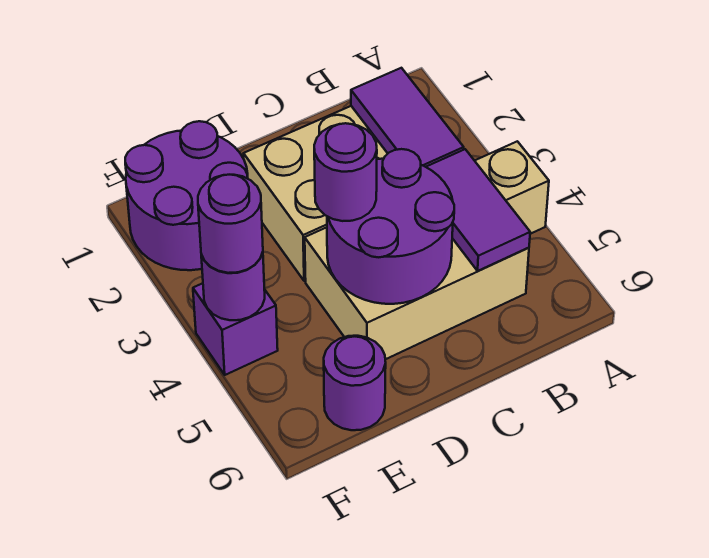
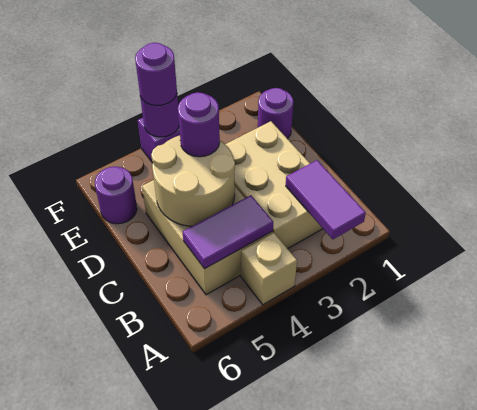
purple tile B2:B3 level 2 -> purple tile A2:B2 level 2
purple round brick C4:D5 level 2 -> tan round brick C4:D5 level 2
purple round brick E1:F2 level 1 -> purple round brick E1 level 1

